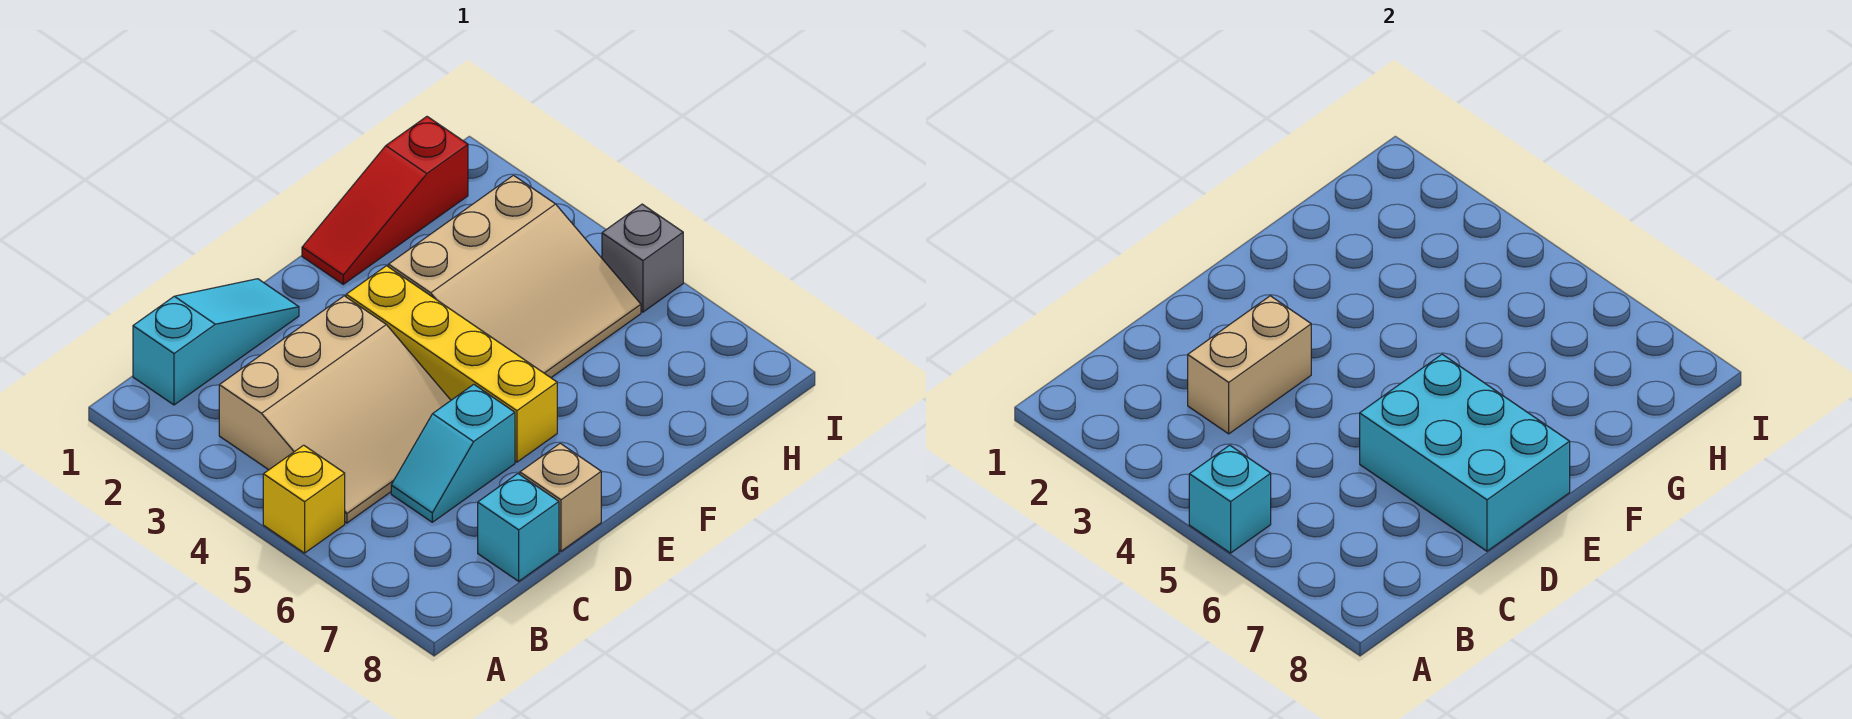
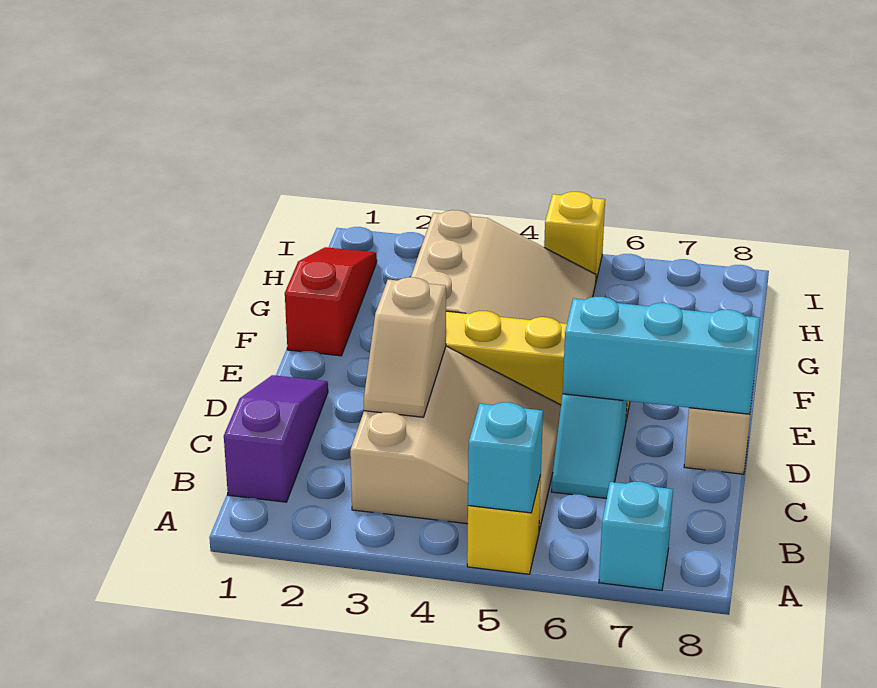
cyan slope B1:D1 level 1 top B -> purple slope B1:D1 level 1 top B
tan brick C3:D3 level 2 -> tan slope C3:D3 level 2 top D
cyan brick C8 level 1 -> cyan brick A7 level 1
cyan brick D6:E8 level 2 -> cyan brick D6:D8 level 2
red slope F1:H1 level 1 top H -> red slope F1:H1 level 1 top F
grey brick I5 level 1 -> yellow brick I5 level 1

